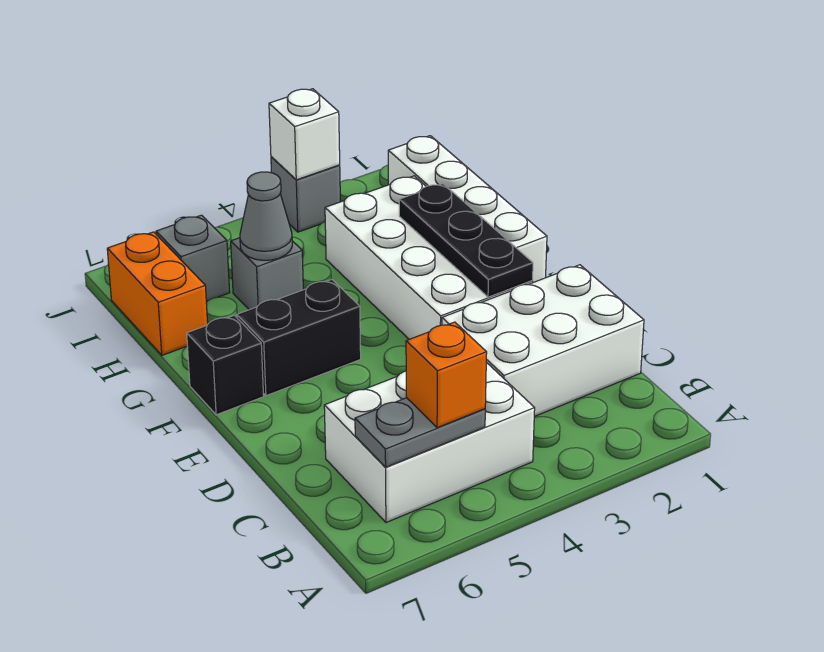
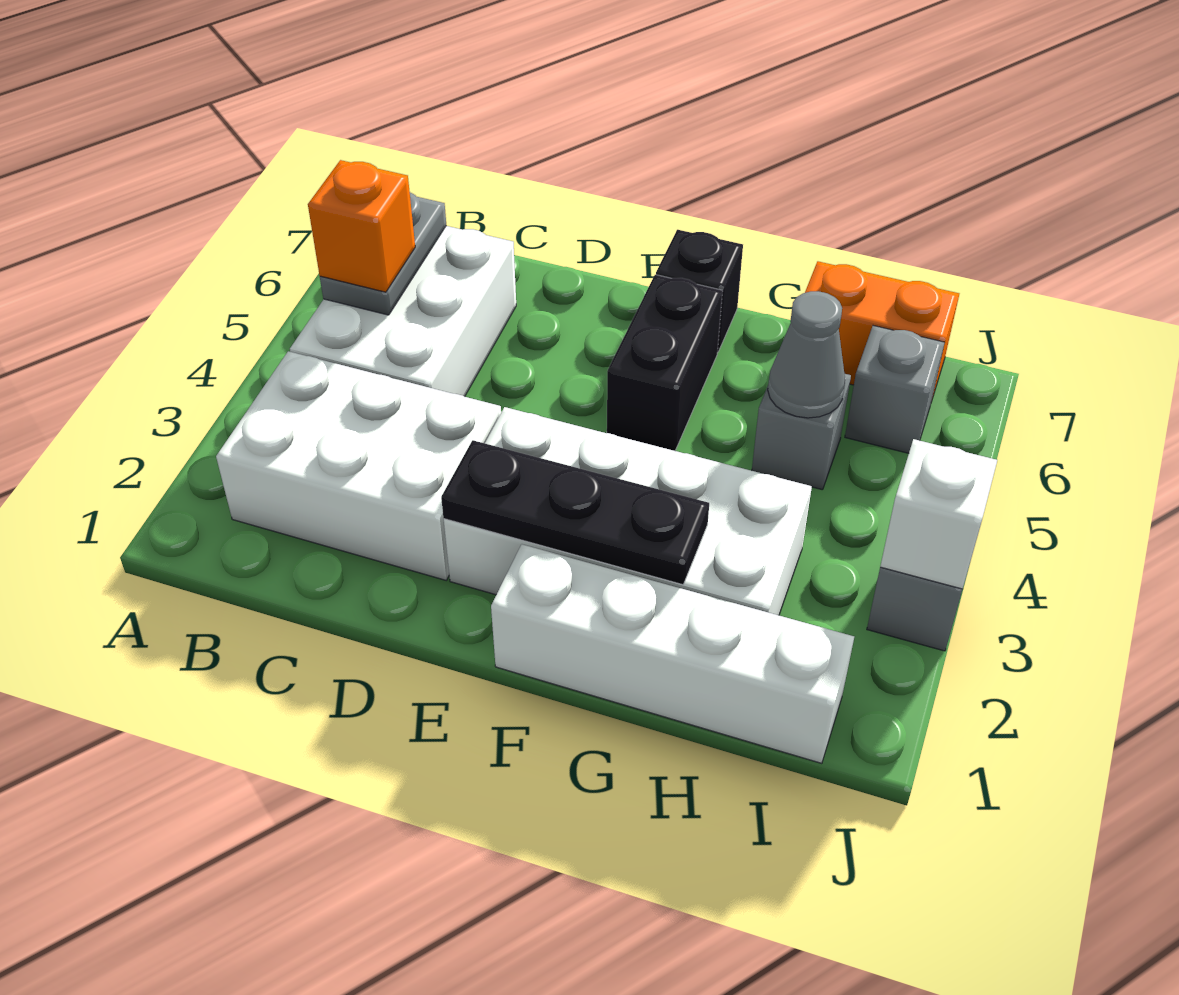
white brick C1:D3 level 1 -> white brick B2:D3 level 1

